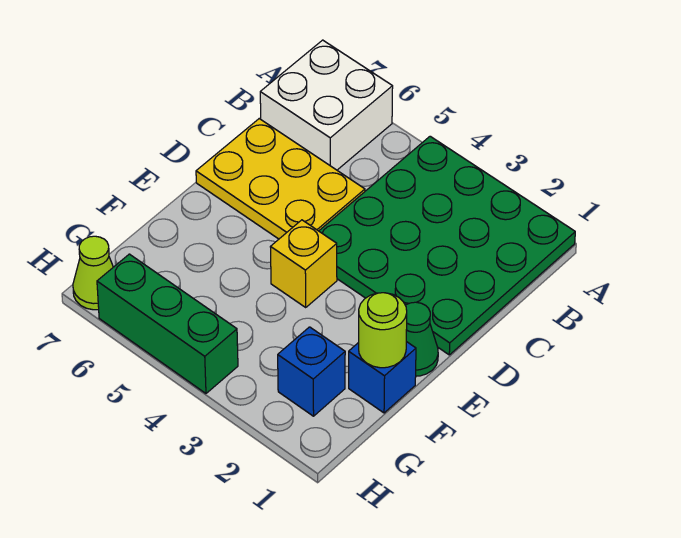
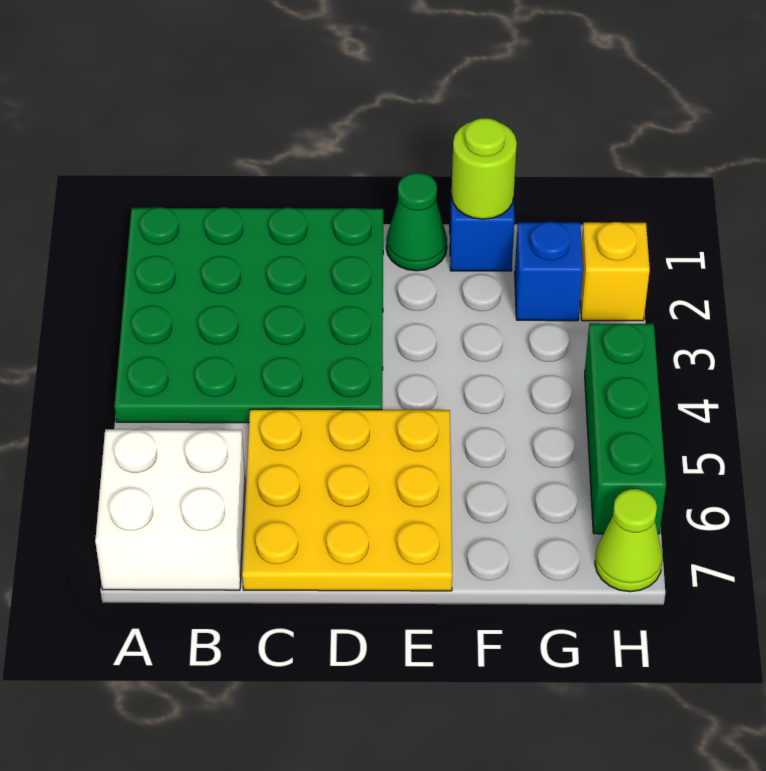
yellow plate C5:D7 level 1 -> yellow plate C5:E7 level 1
yellow brick E4 level 1 -> yellow brick H2 level 1

